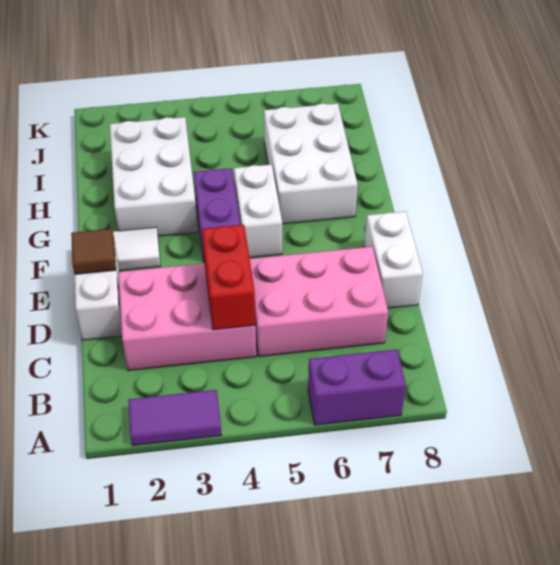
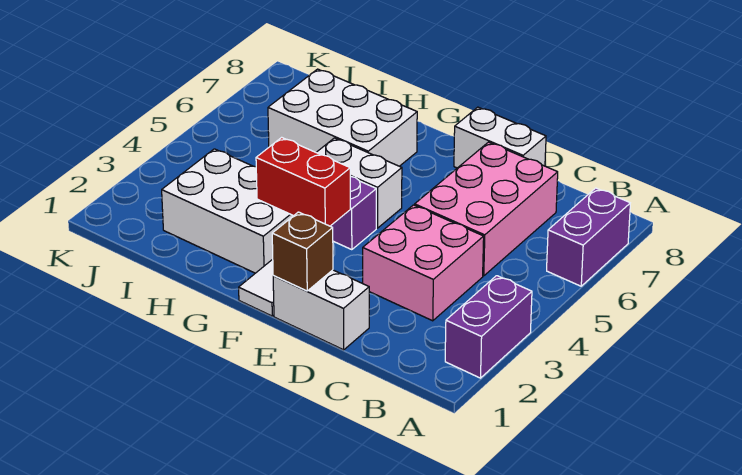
purple tile A2:A3 level 1 -> purple brick A2:A3 level 1
pink brick C2:D4 level 1 -> pink brick C3:D4 level 1
red brick C4:D4 level 2 -> red brick F3:G3 level 2
brown tile E1 level 2 -> brown brick E1 level 2

